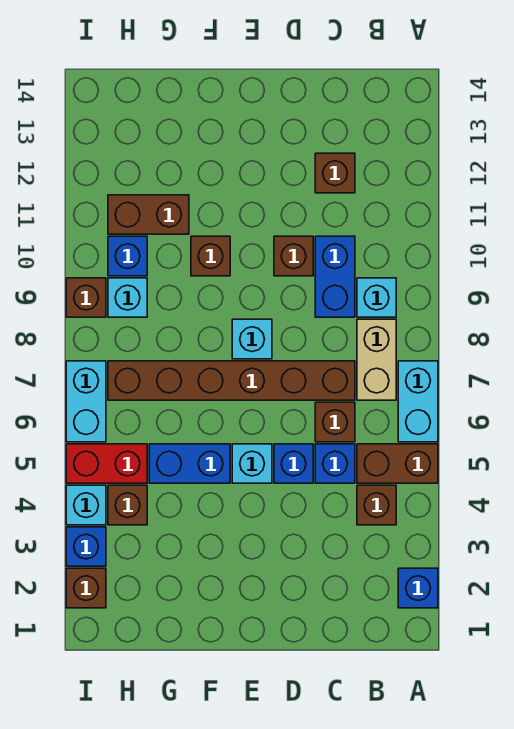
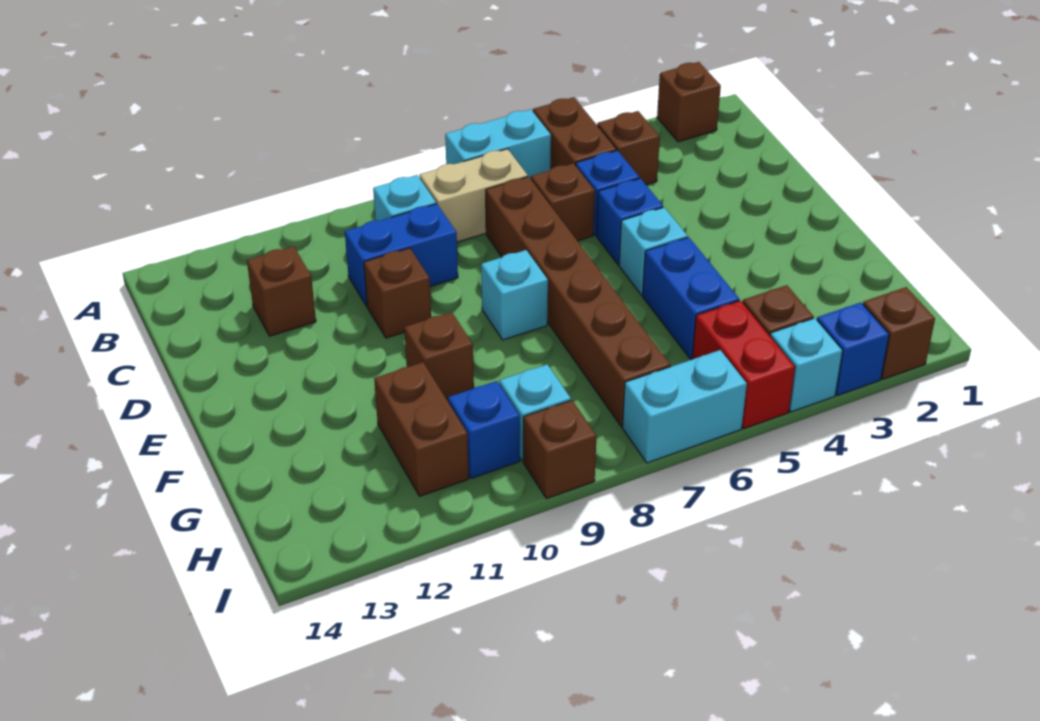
blue brick A2 level 1 -> brown brick A2 level 1

